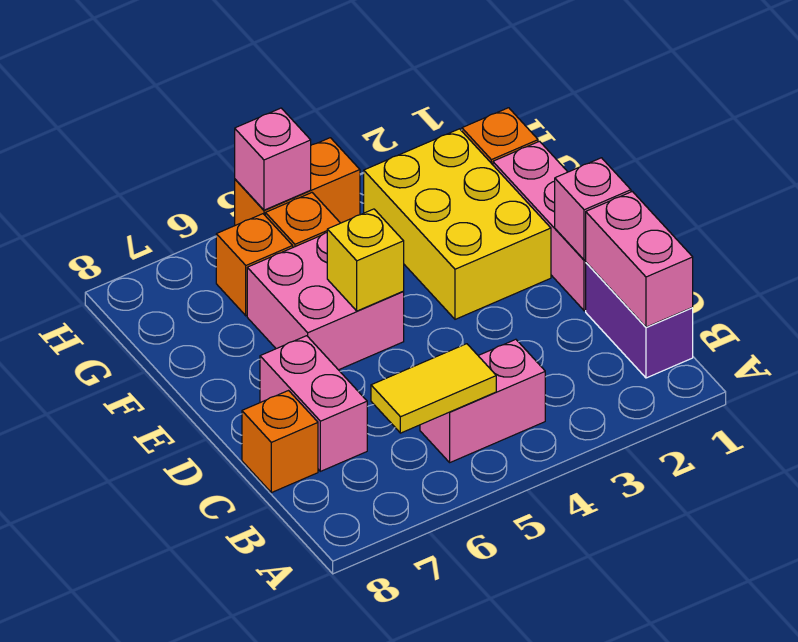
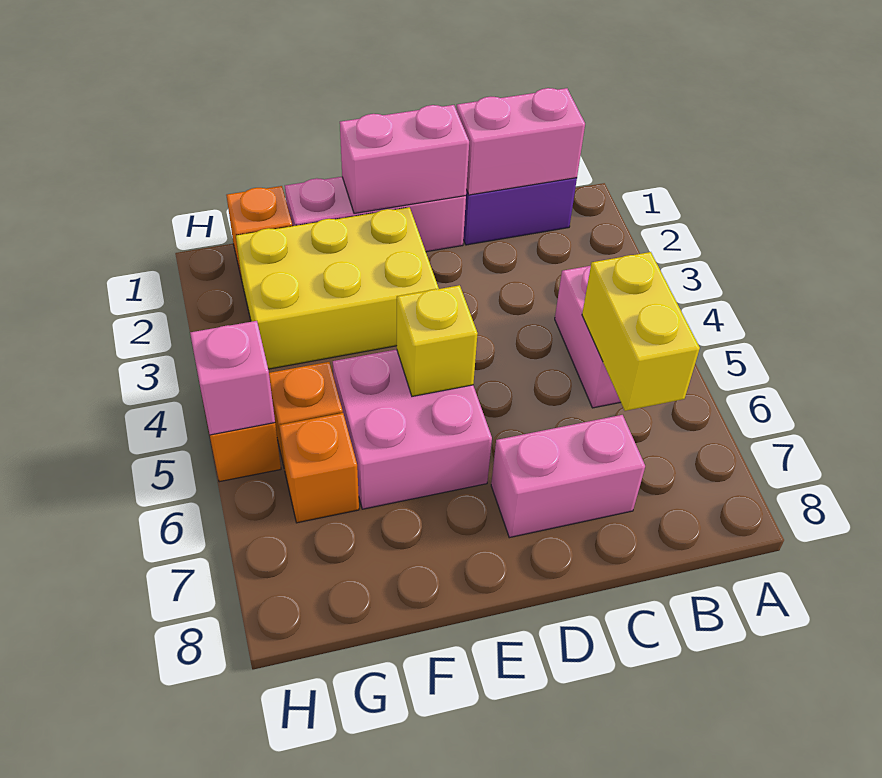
yellow tile B5:B6 level 2 -> yellow brick B5:B6 level 2
orange brick C8 level 1 -> none
pink brick D1 level 2 -> pink brick D1:E1 level 2

